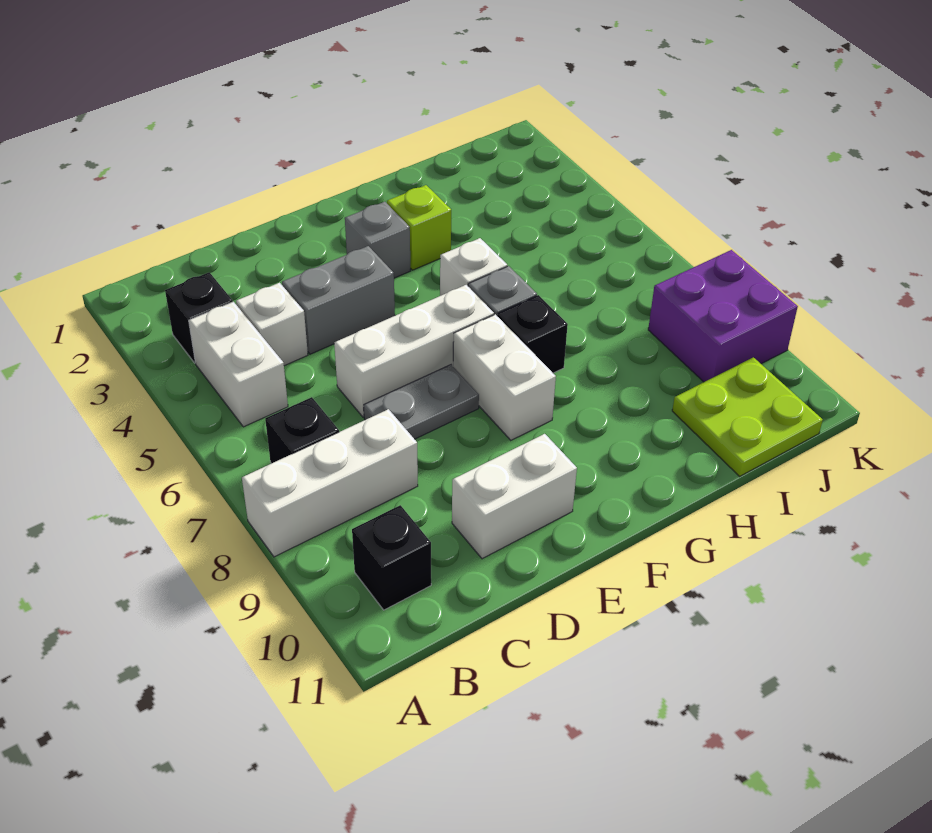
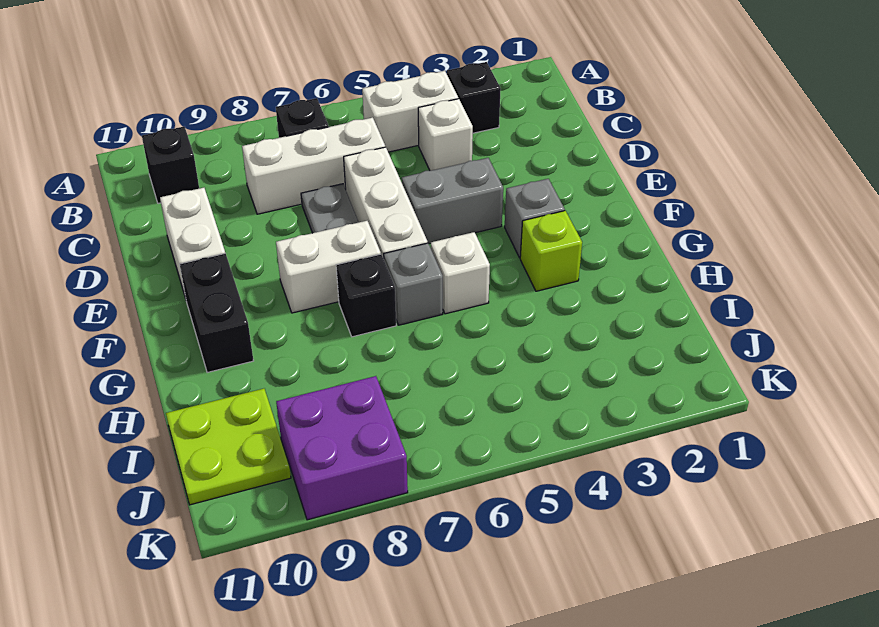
white brick A8:C8 level 1 -> white brick C6:C8 level 1
grey brick D4:E4 level 1 -> grey brick E4:E5 level 1
none -> black brick F10:G10 level 1

